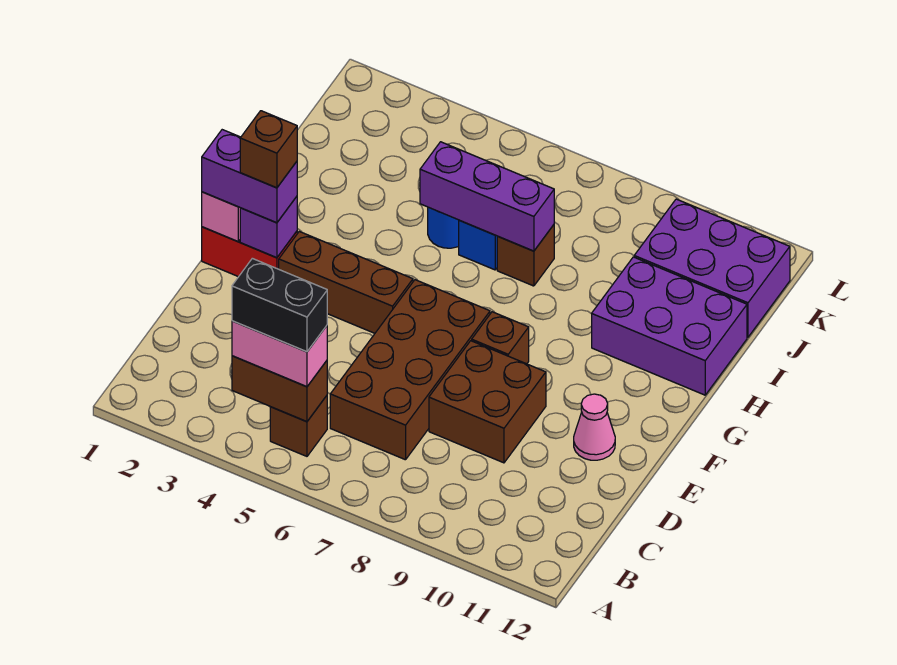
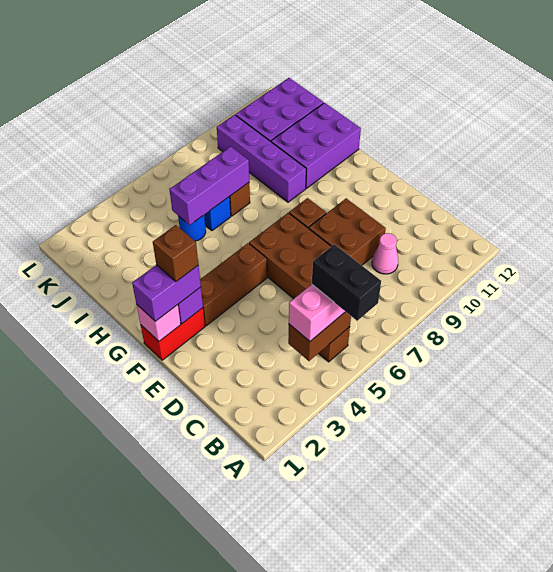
black brick B4:B5 level 4 -> black brick A5:B5 level 4
pink cone E11 level 1 -> pink cone C9 level 1
none -> purple brick H9:K9 level 1

